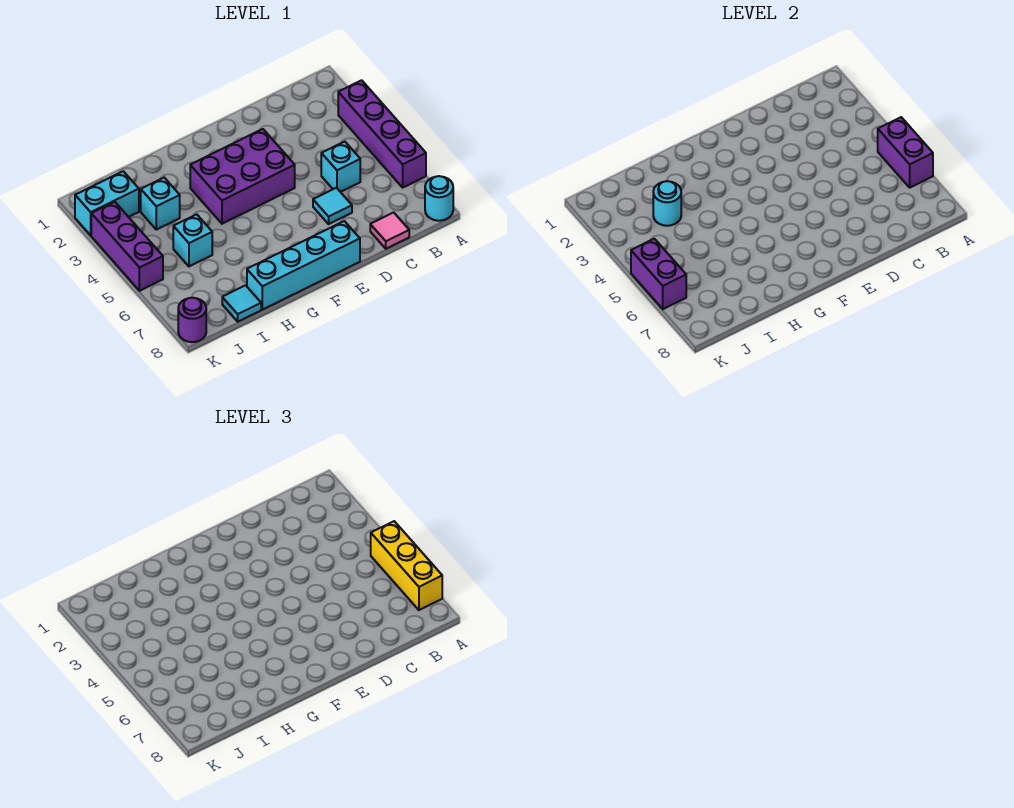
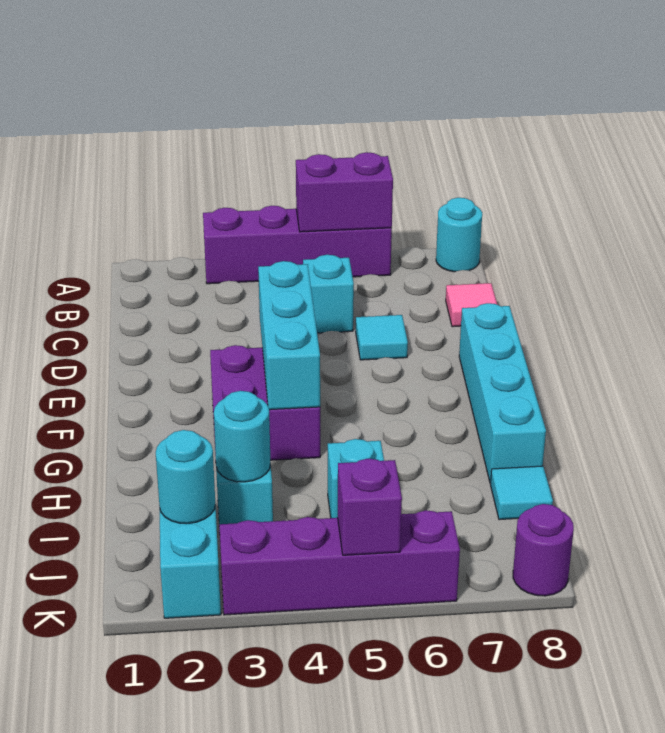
yellow brick A5:A7 level 3 -> none
purple brick E3:G4 level 1 -> purple brick F3:G4 level 1
none -> cyan brick E4:G4 level 2
none -> cyan round brick J2 level 2
purple brick K3:K5 level 1 -> purple brick K3:K6 level 1
purple brick K5:K6 level 2 -> purple brick K5 level 2

